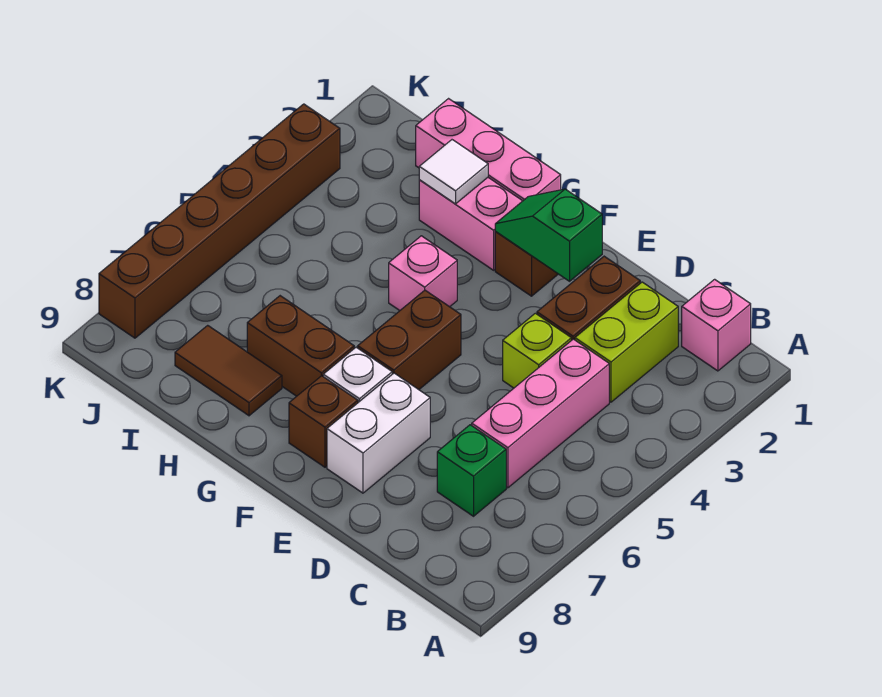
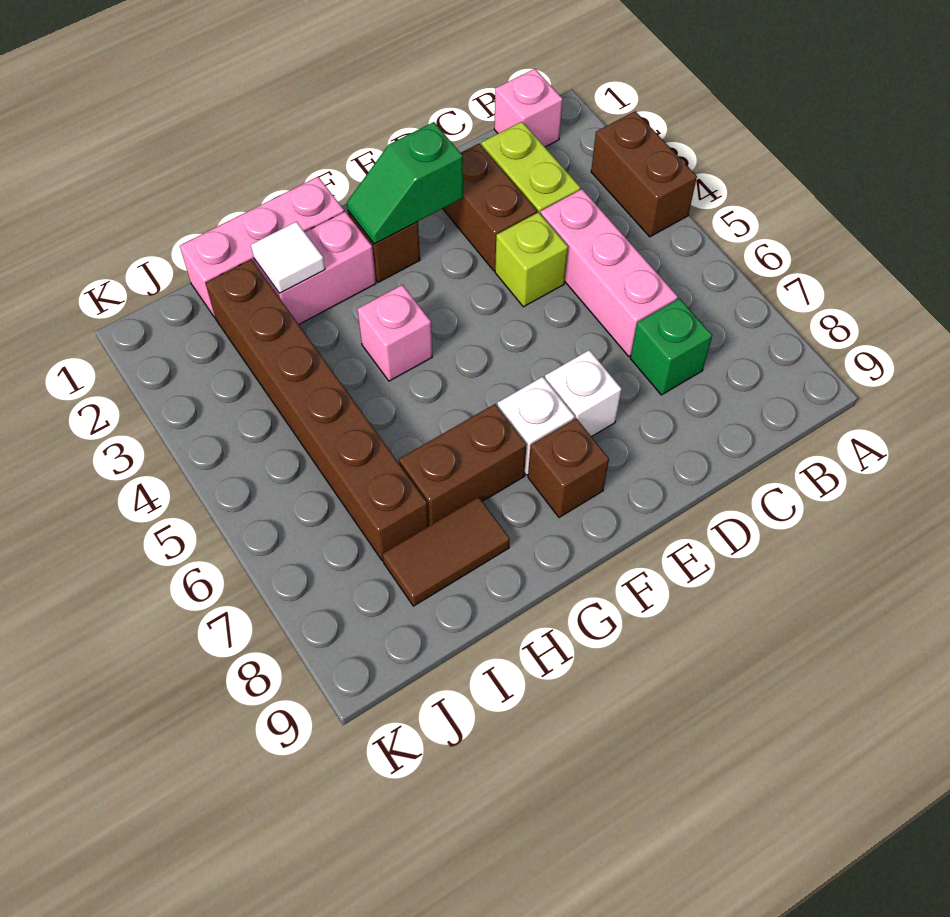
white brick E7:E8 level 1 -> white brick E7 level 1
brown brick F5:F6 level 1 -> brown brick A3:A4 level 1
brown brick K3:K8 level 1 -> brown brick I2:I7 level 1

